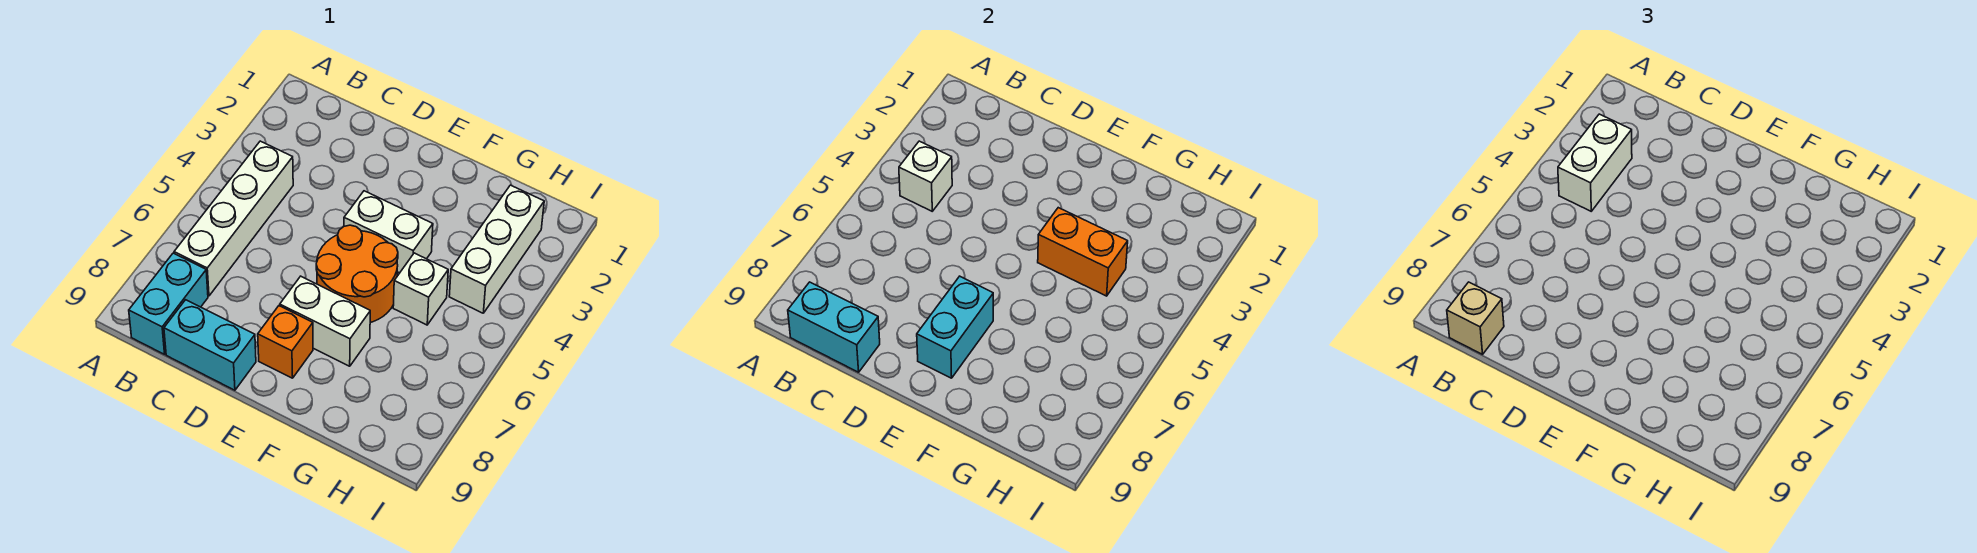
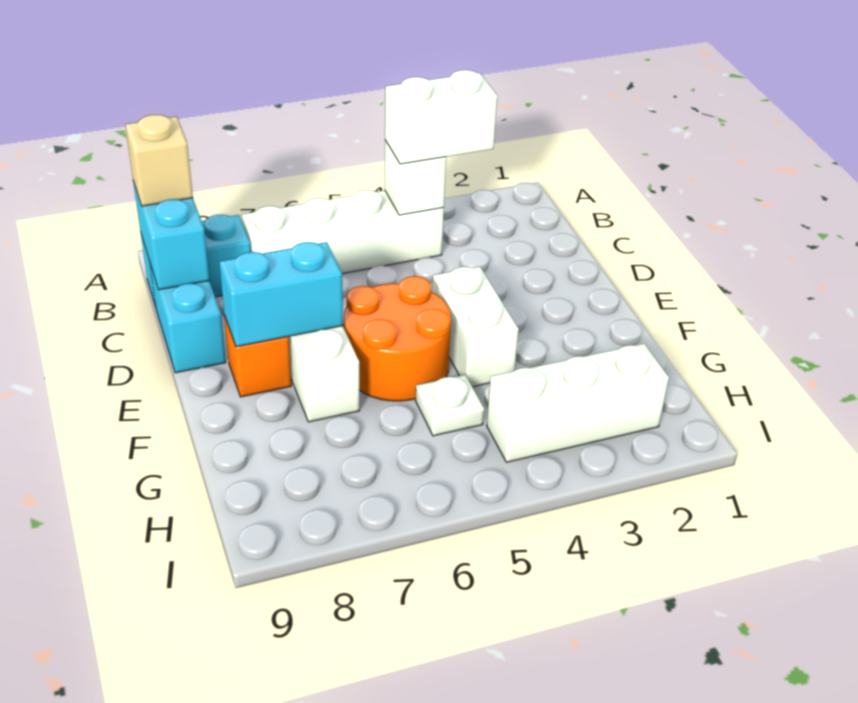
orange brick F4:G4 level 2 -> none
white brick G5 level 1 -> white plate G5 level 1

